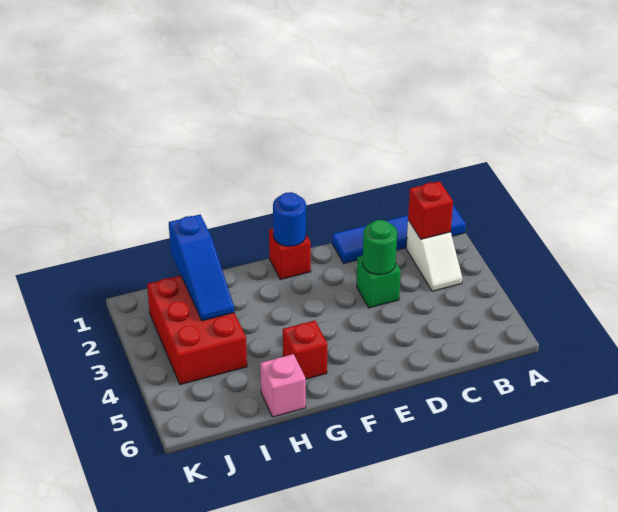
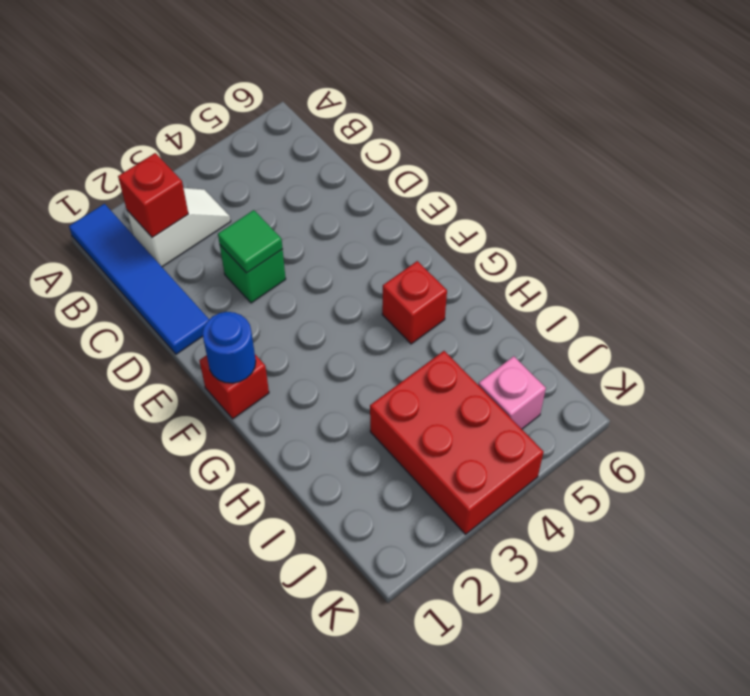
green round brick D3 level 2 -> green tile D3 level 2
pink brick H6 level 1 -> pink brick J5 level 1
blue slope I1:I3 level 2 top 1 -> none
red brick I2:J4 level 1 -> red brick I3:K4 level 1

